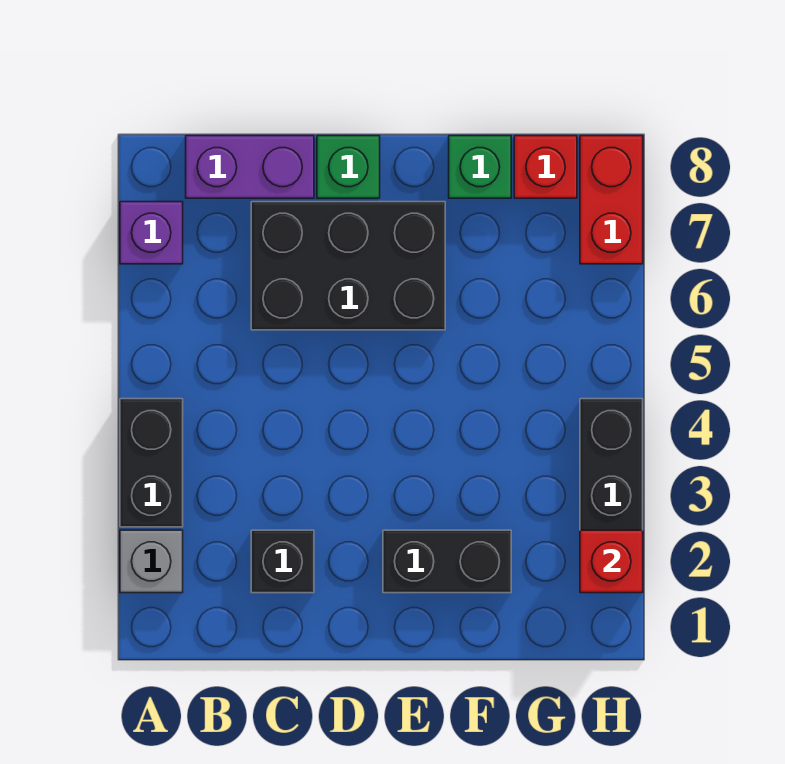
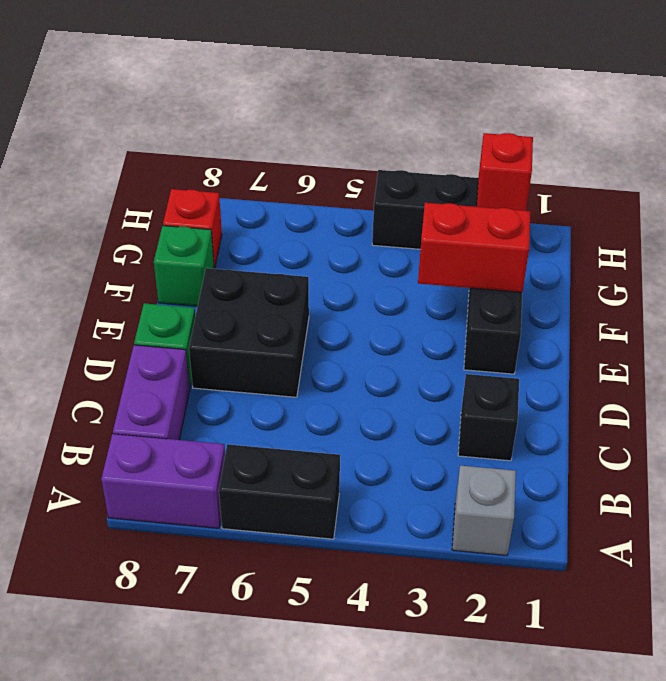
black brick A3:A4 level 1 -> black brick A5:A6 level 1
purple brick A7 level 1 -> purple brick A7:A8 level 1
black brick C6:E7 level 1 -> black brick D6:E7 level 1
red brick H7:H8 level 1 -> red brick F2:F3 level 2

